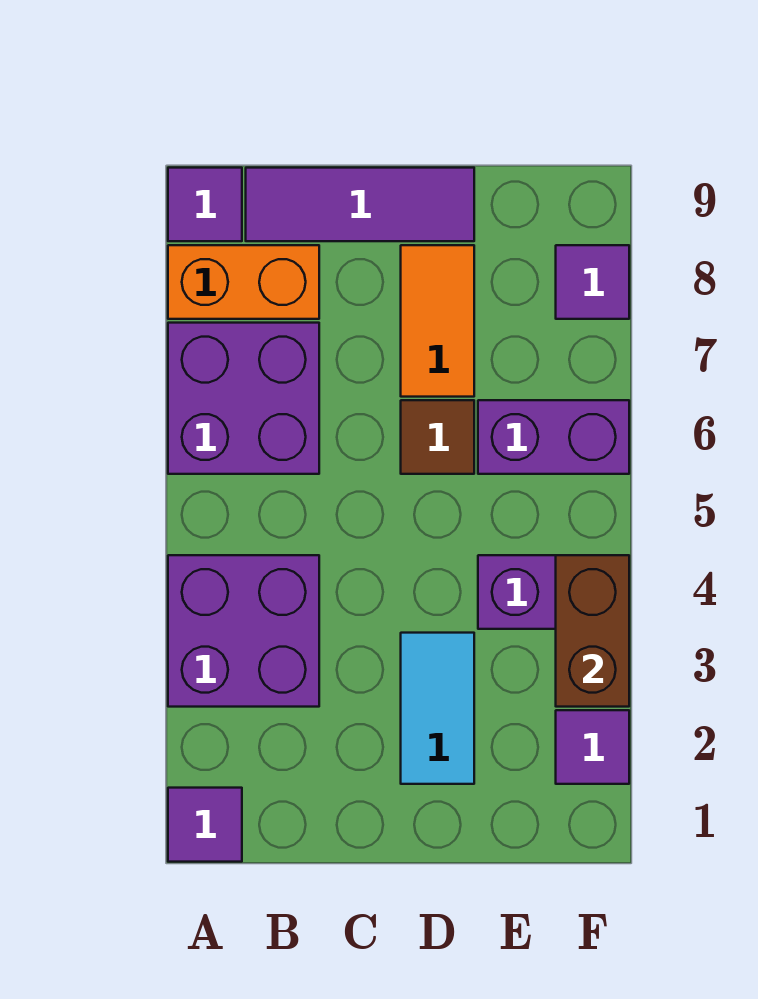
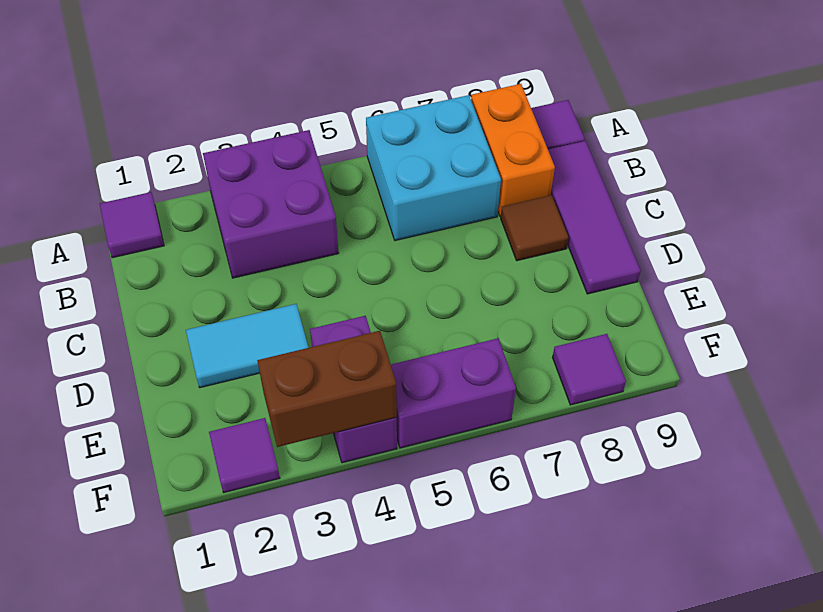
purple brick A6:B7 level 1 -> cyan brick A6:B7 level 1
brown tile D6 level 1 -> brown tile C8 level 1
orange tile D7:D8 level 1 -> none
purple brick E6:F6 level 1 -> purple brick F5:F6 level 1

